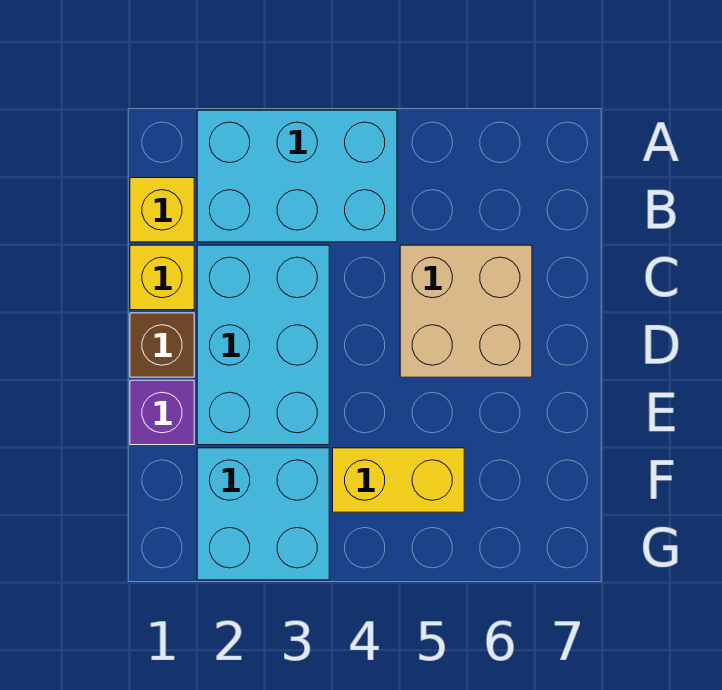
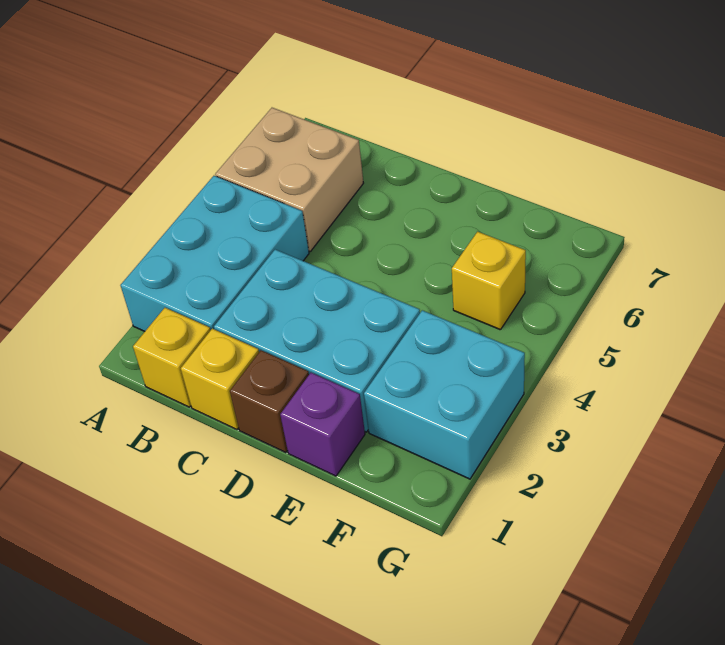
tan brick C5:D6 level 1 -> tan brick A5:B6 level 1
yellow brick F4:F5 level 1 -> yellow brick F5 level 1

